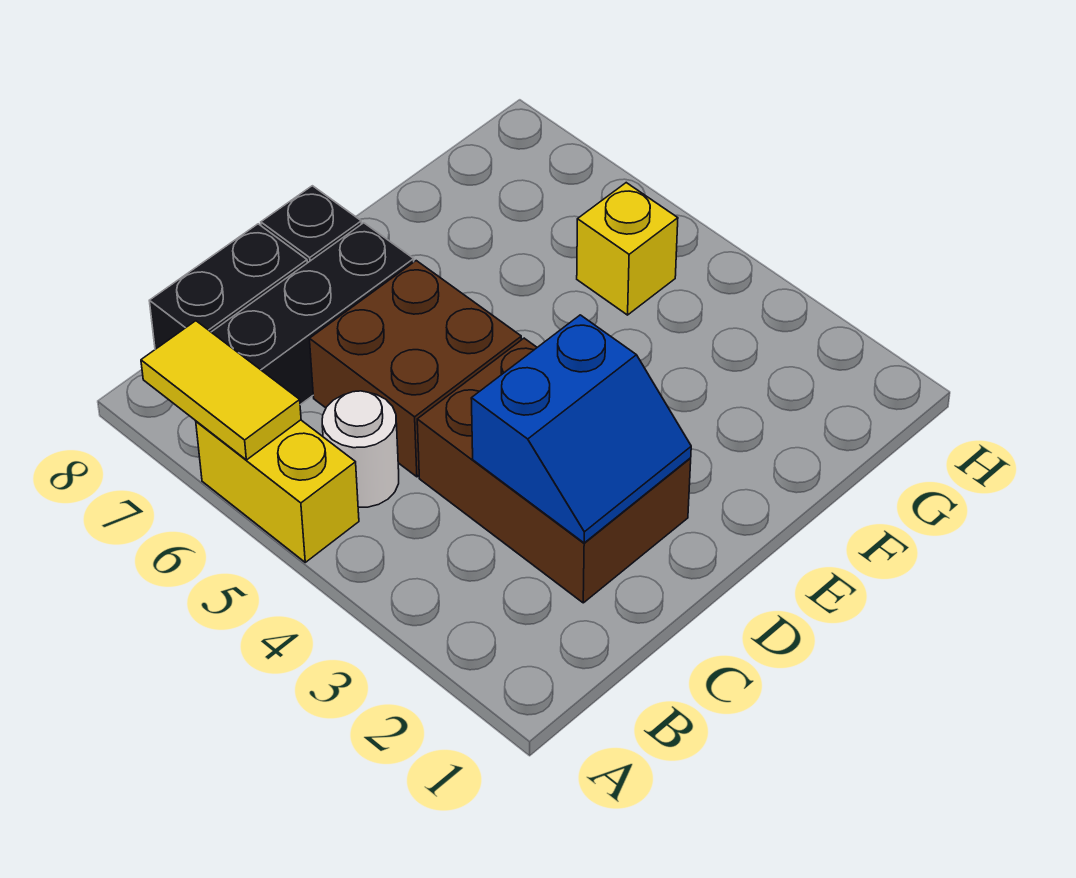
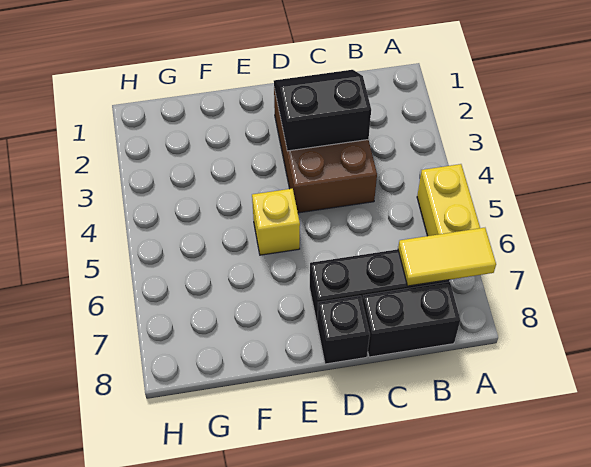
yellow tile A6:A7 level 2 -> yellow tile A7:B7 level 2
white round brick B5 level 1 -> none
blue slope C2:D3 level 2 top 3 -> black slope C2:D3 level 2 top 3
brown brick C5:D6 level 1 -> none
yellow brick G5 level 1 -> yellow brick E5 level 1

